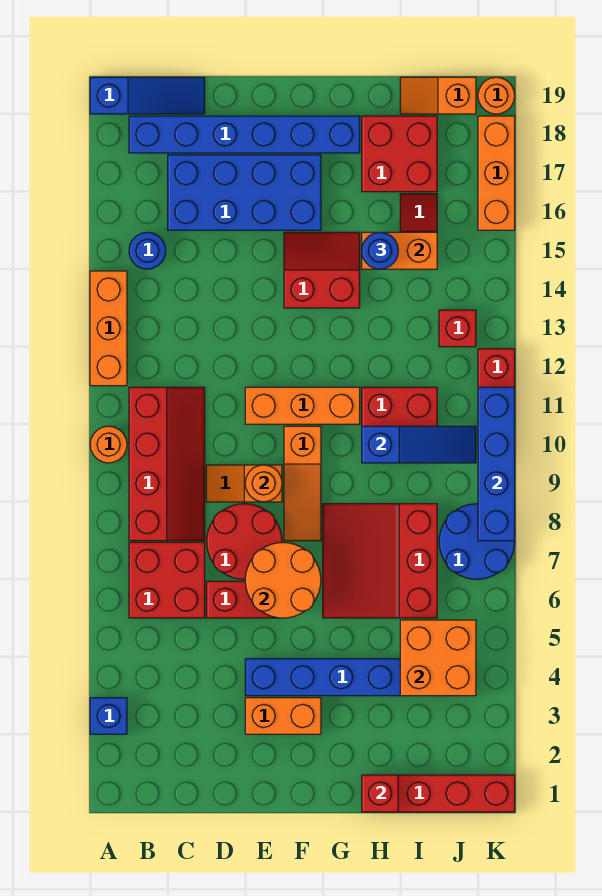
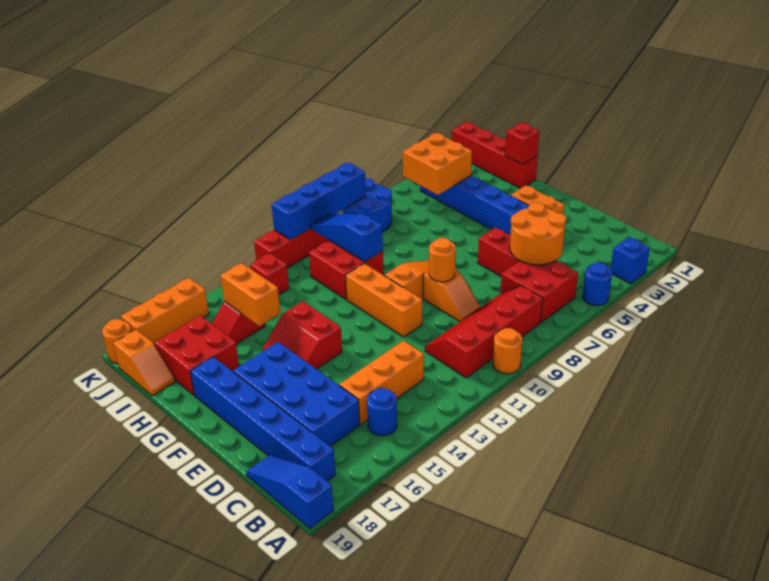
orange brick A12:A14 level 1 -> orange brick C13:C15 level 1
red round brick D7:E8 level 1 -> none
orange round brick E6:F7 level 2 -> orange round brick C5:D6 level 2
red slope G6:I8 level 1 top I -> none
blue round brick H15 level 3 -> blue round brick A5 level 1

